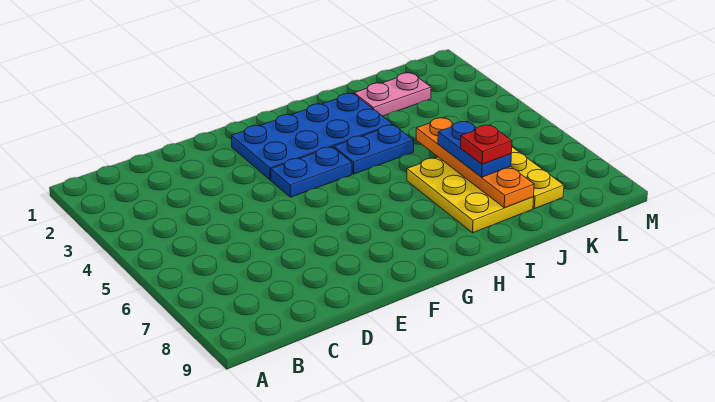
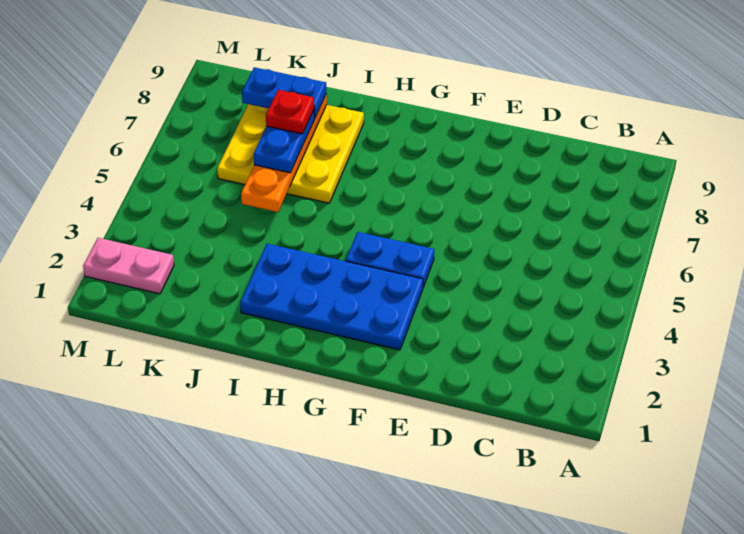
blue plate H4:I4 level 1 -> blue plate J8:K8 level 3
pink plate J2:K2 level 1 -> pink plate L2:M2 level 1

